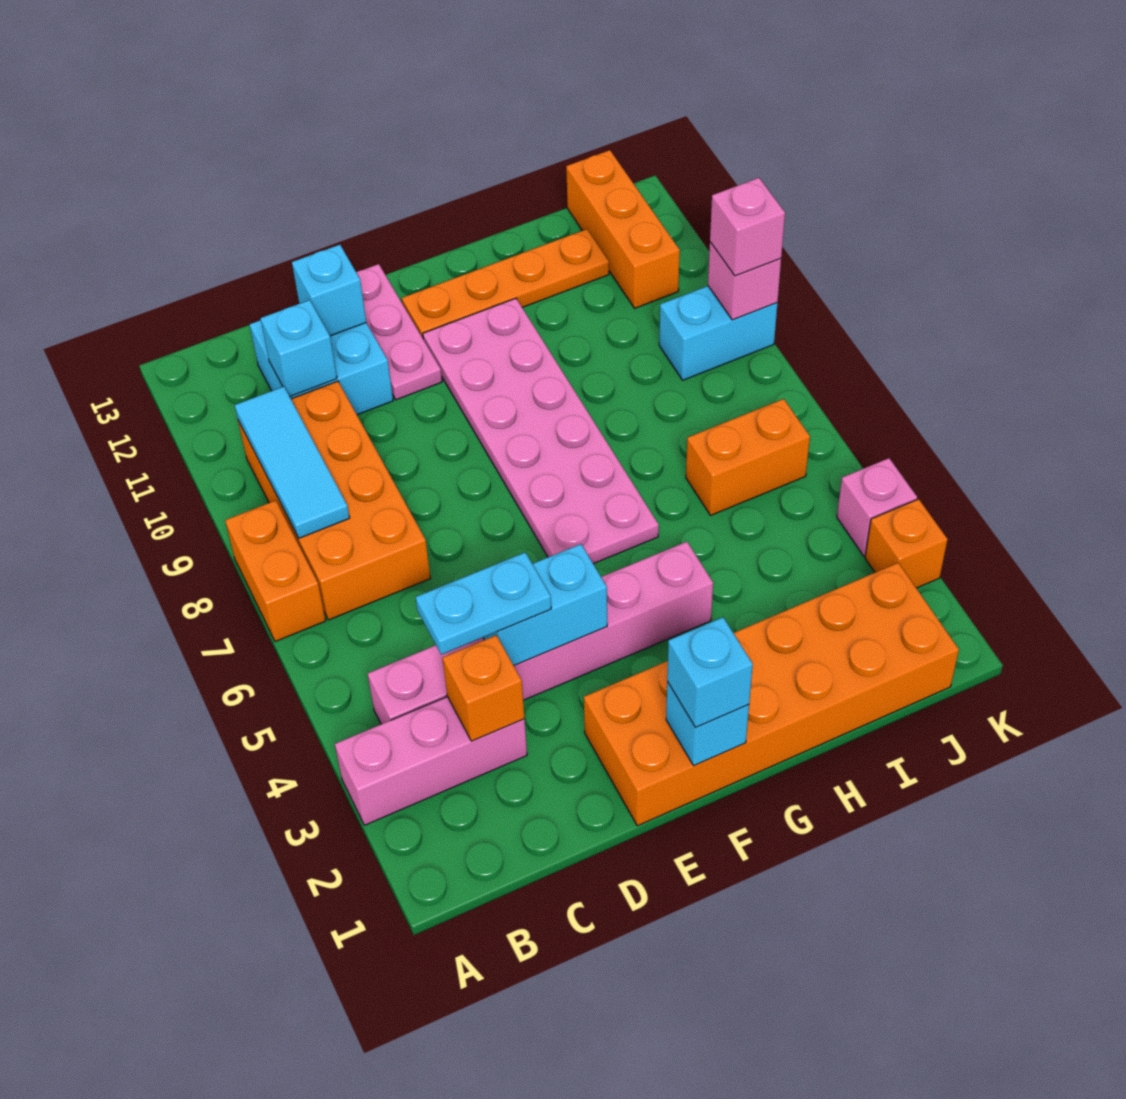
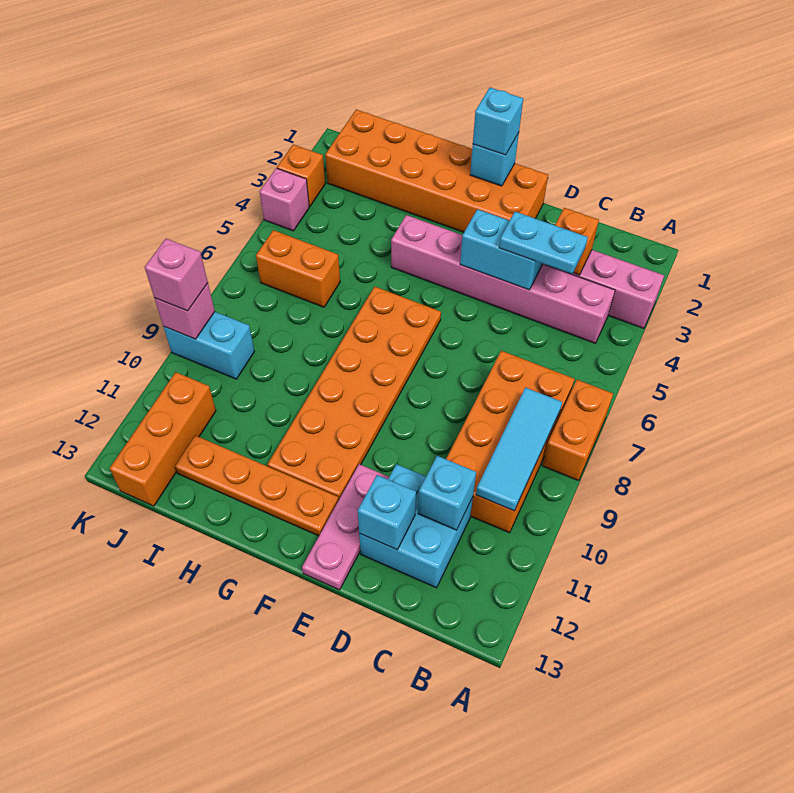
pink plate F6:G11 level 1 -> orange plate F6:G11 level 1

